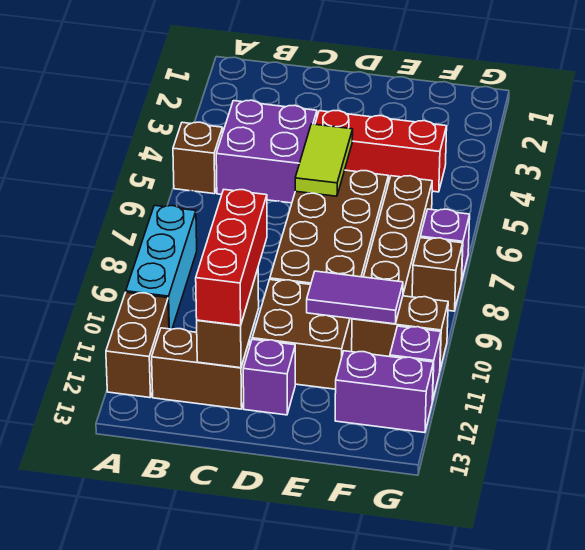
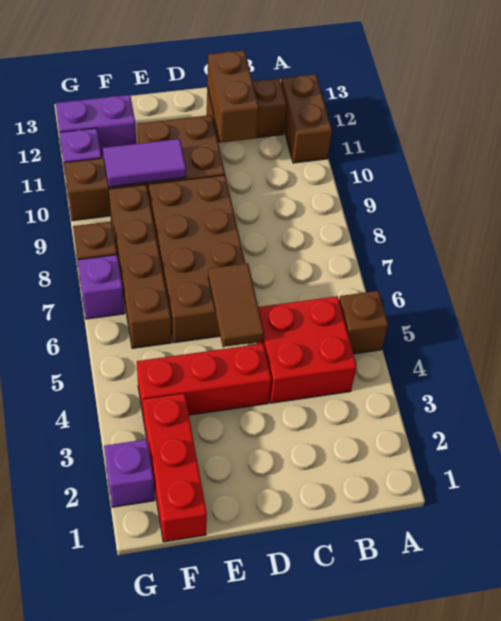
cyan brick A8:A10 level 1 -> none
purple brick B4:C5 level 1 -> red brick B4:C5 level 1
red brick C10:C12 level 3 -> red brick F1:F3 level 1
lime tile D5:D6 level 2 -> brown tile D5:D6 level 2
purple brick D12 level 1 -> purple brick G2 level 1

